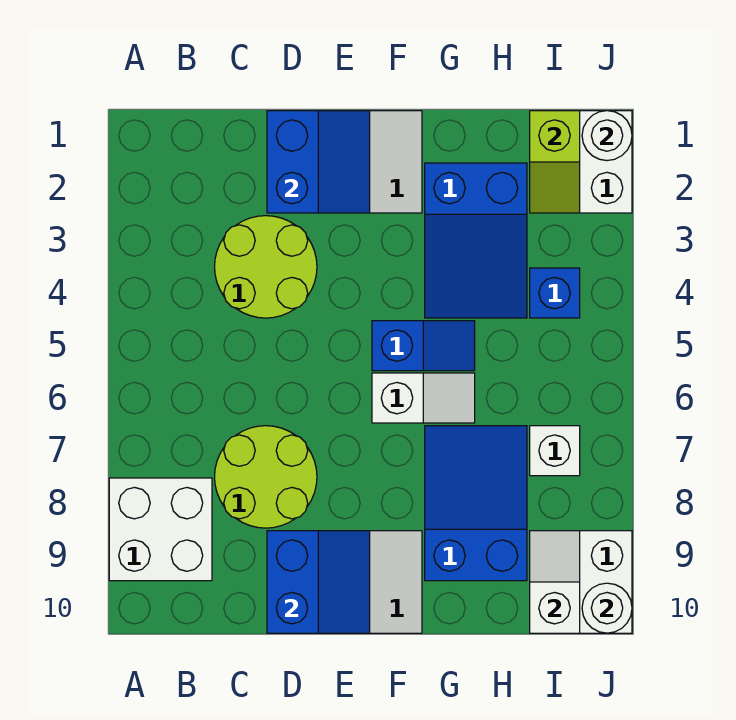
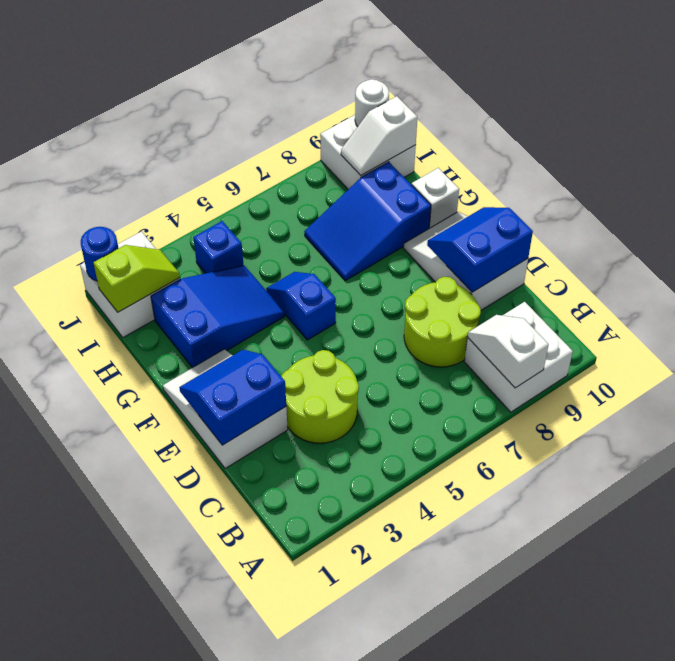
white slope F6:G6 level 1 top F -> white slope A8:B8 level 2 top A
white brick I7 level 1 -> white brick G10 level 1
white round brick J1 level 2 -> blue round brick J1 level 2

